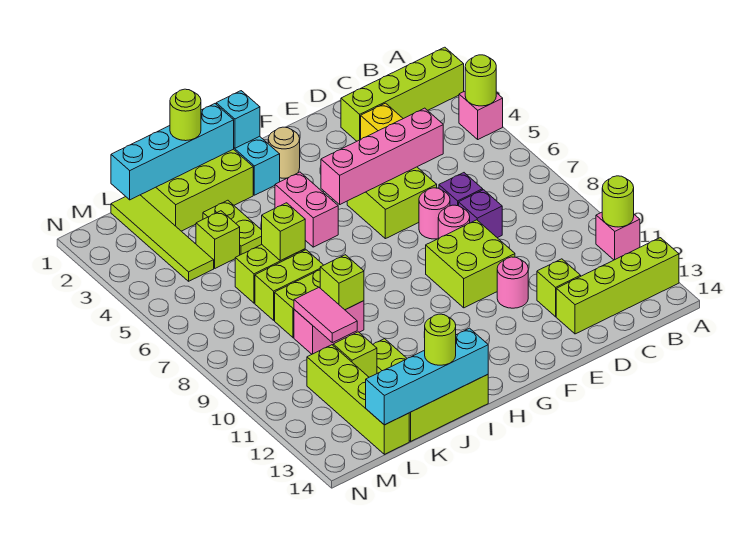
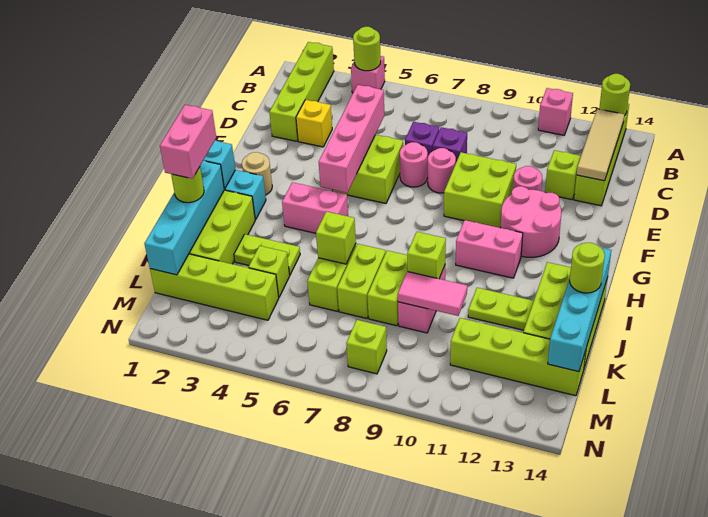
lime round brick A11 level 2 -> lime round brick A13 level 2
none -> tan tile B13:D13 level 2
none -> pink round brick F11:G12 level 1
none -> pink brick H10:H11 level 1
none -> pink brick I1:J1 level 4
lime brick K11 level 1 -> lime brick M8 level 1
lime tile L1:L4 level 1 -> lime brick L1:L4 level 1

